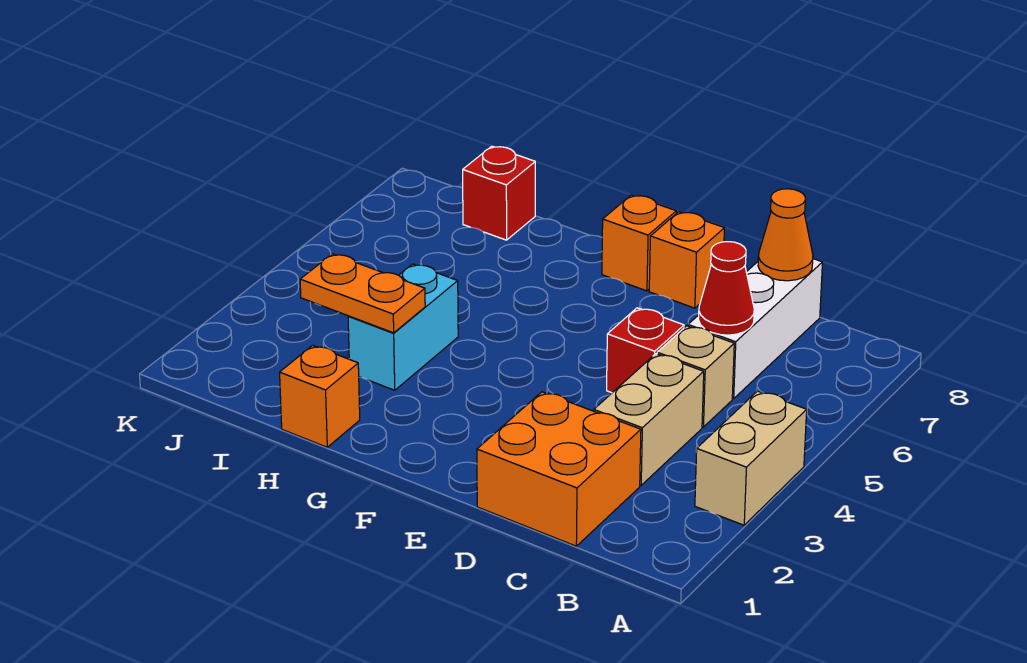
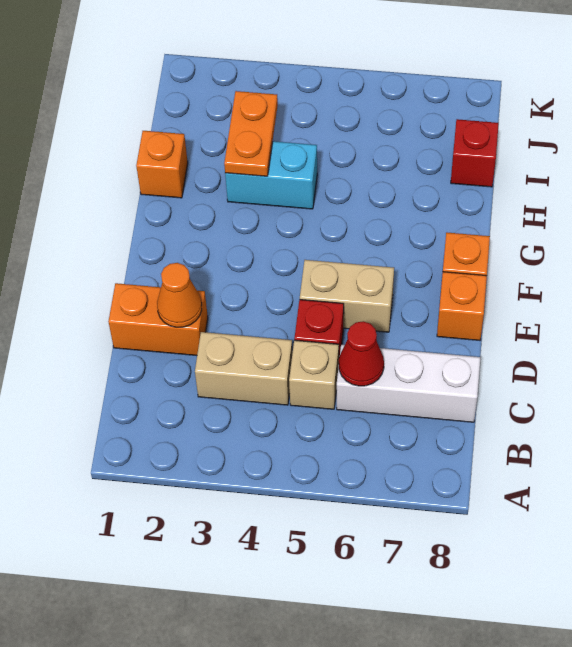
tan brick A3:A4 level 1 -> tan brick E5:E6 level 1
orange brick C1:D2 level 1 -> orange brick D1:D2 level 1
orange cone C8 level 2 -> orange cone D2 level 2

